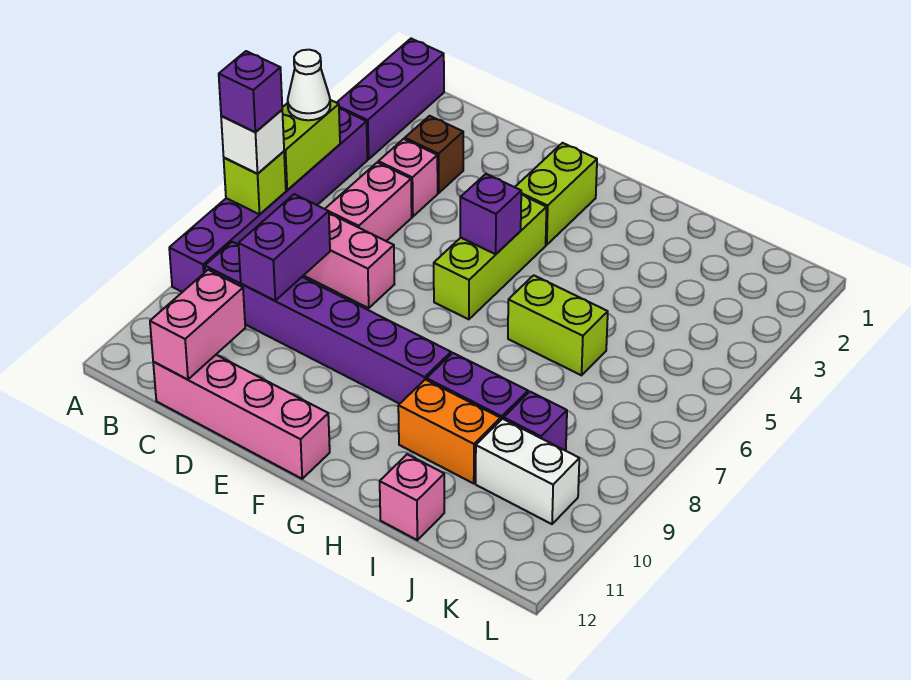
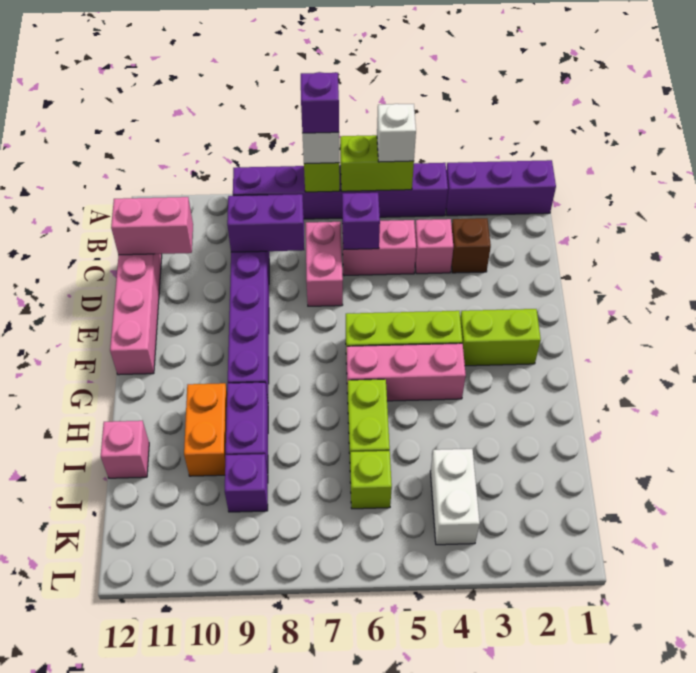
white cone A5 level 3 -> white brick A5 level 3
purple brick F5 level 2 -> purple brick C6 level 2
none -> pink brick G4:G6 level 1
none -> lime brick J6 level 1
white brick J10:K10 level 1 -> white brick J4:K4 level 1

